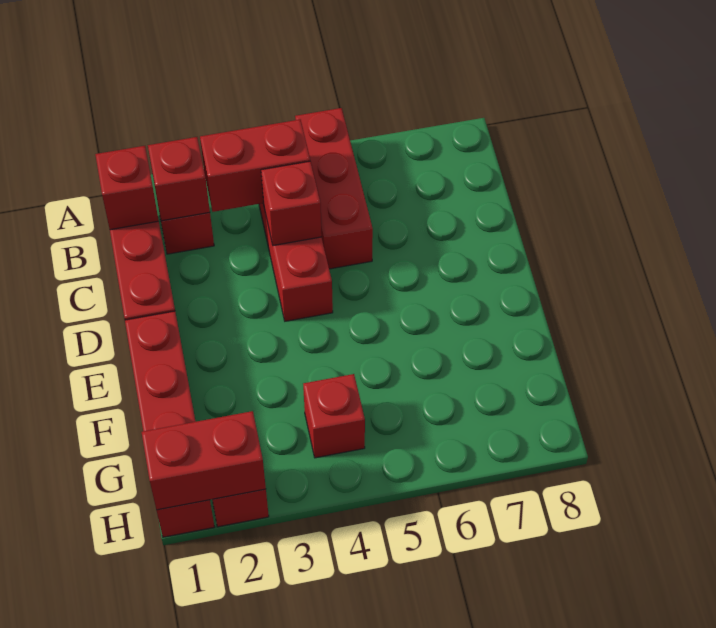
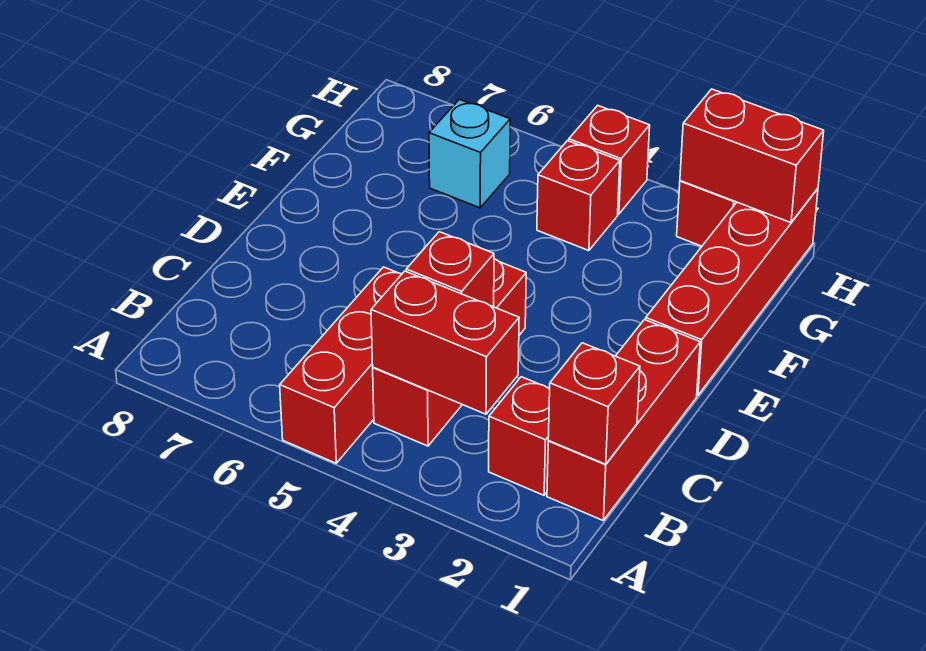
red brick B2 level 2 -> red brick H4 level 1
none -> cyan brick G6 level 1

